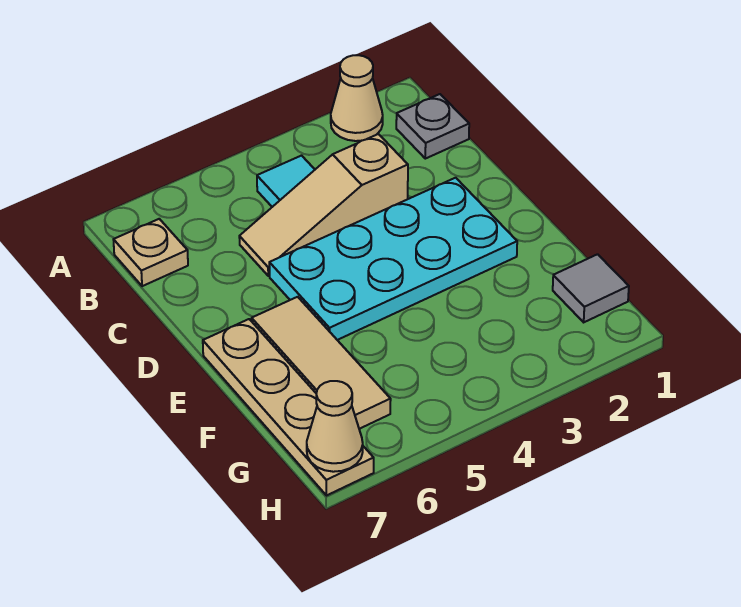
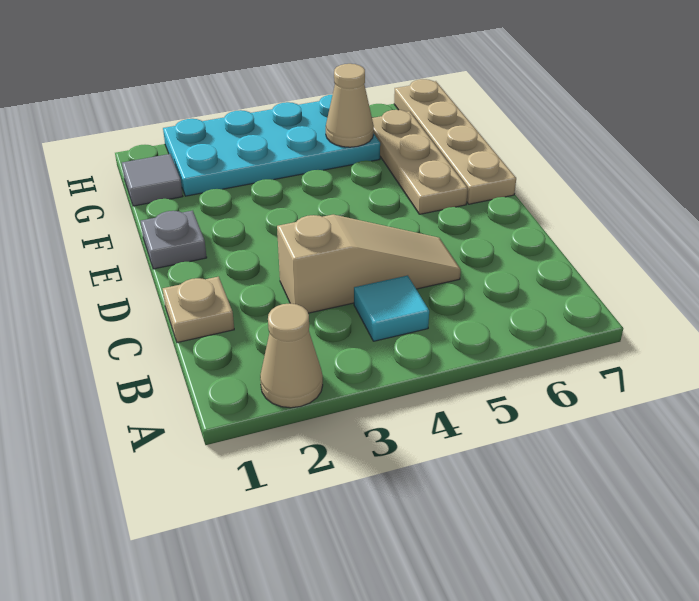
grey plate B1 level 1 -> grey plate E1 level 1
tan plate B7 level 1 -> tan plate C1 level 1
cyan plate D2:E5 level 1 -> cyan plate G2:H5 level 1
tan tile E6:G6 level 1 -> tan plate E6:G6 level 1
tan cone H7 level 2 -> tan cone G5 level 2

